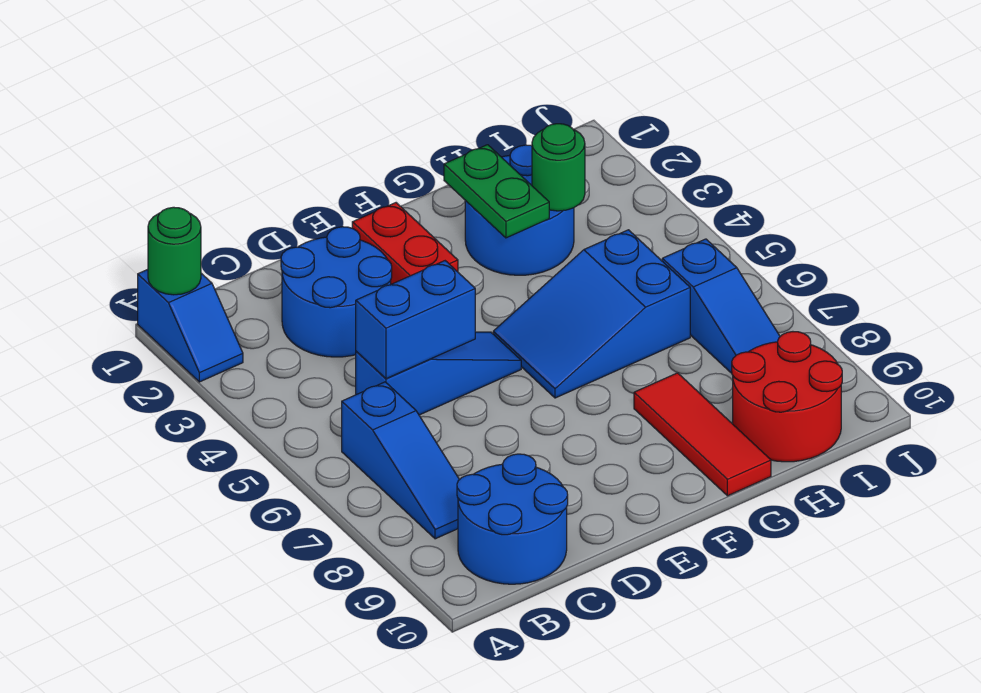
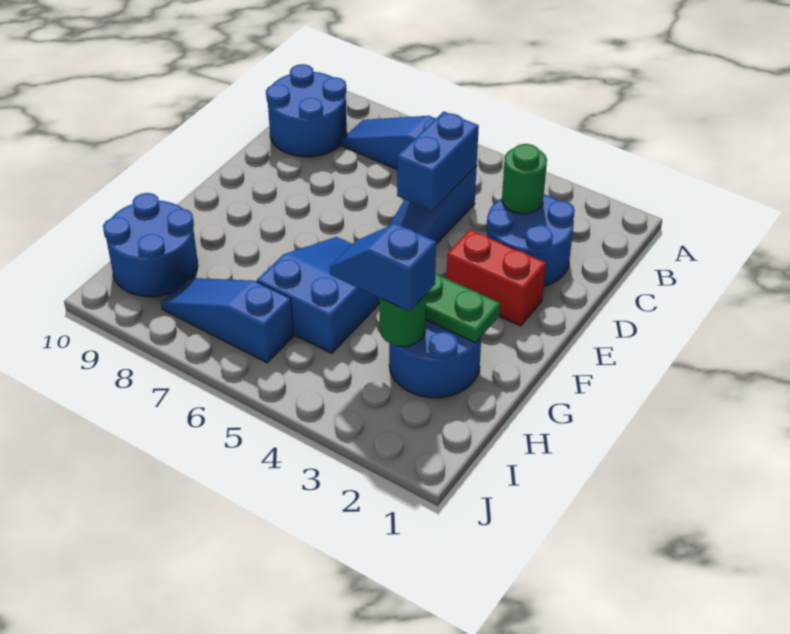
blue slope A1:A2 level 1 top 1 -> blue slope H3:H4 level 3 top 3
green round brick A1 level 2 -> green round brick C3 level 2
red tile G8:G10 level 1 -> none
red round brick H9:I10 level 1 -> blue round brick H9:I10 level 1

